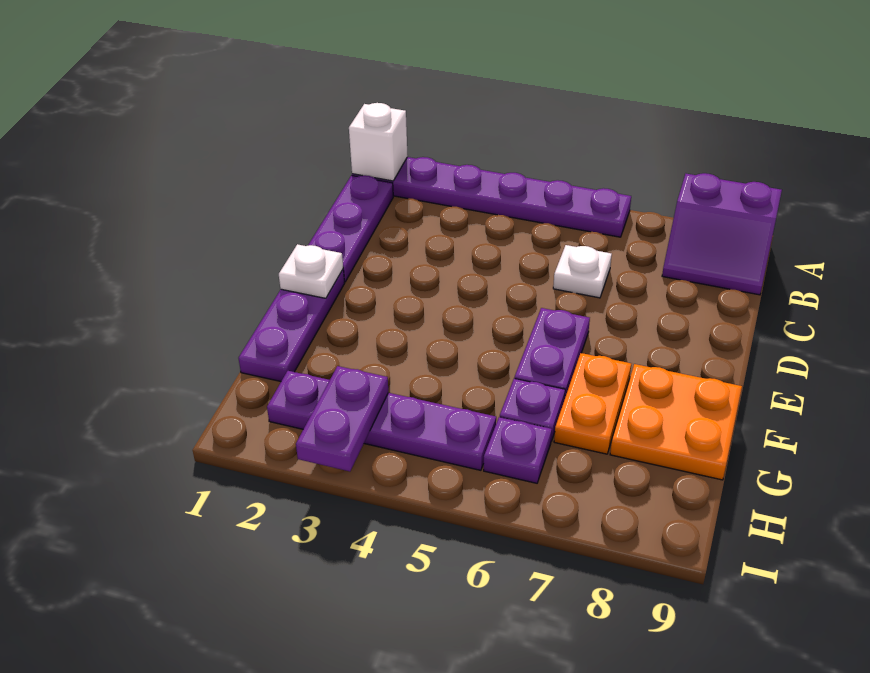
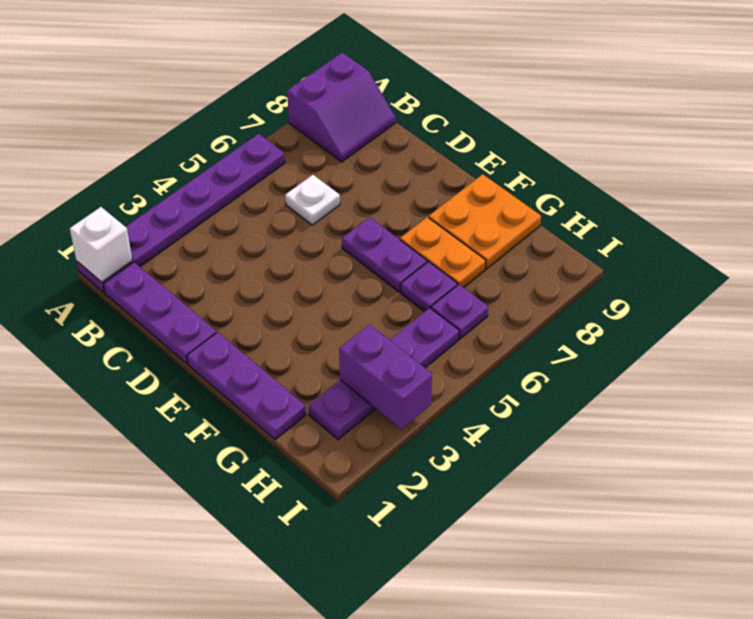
white plate E1 level 2 -> none
purple plate H3:I3 level 2 -> purple brick H3:I3 level 2

